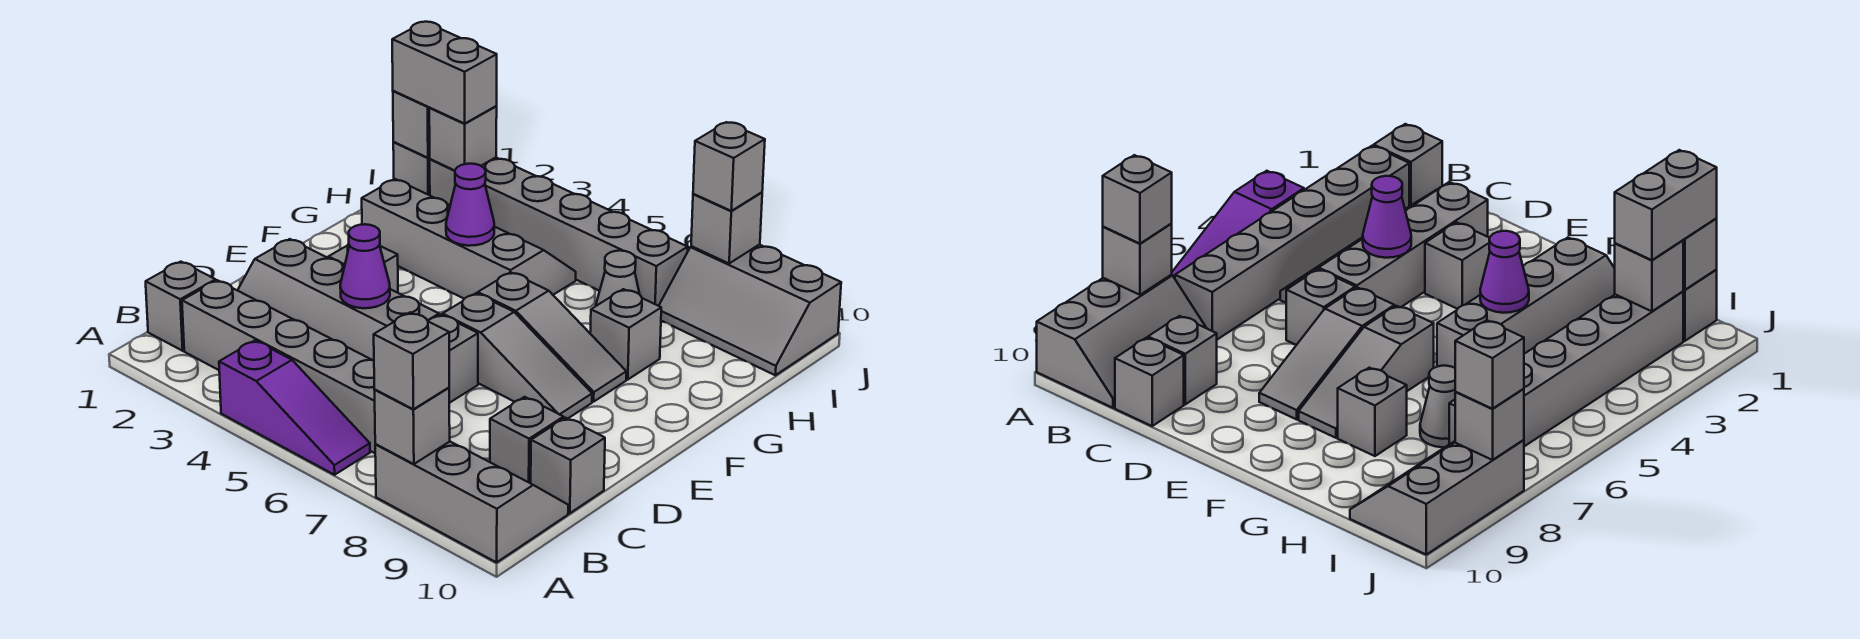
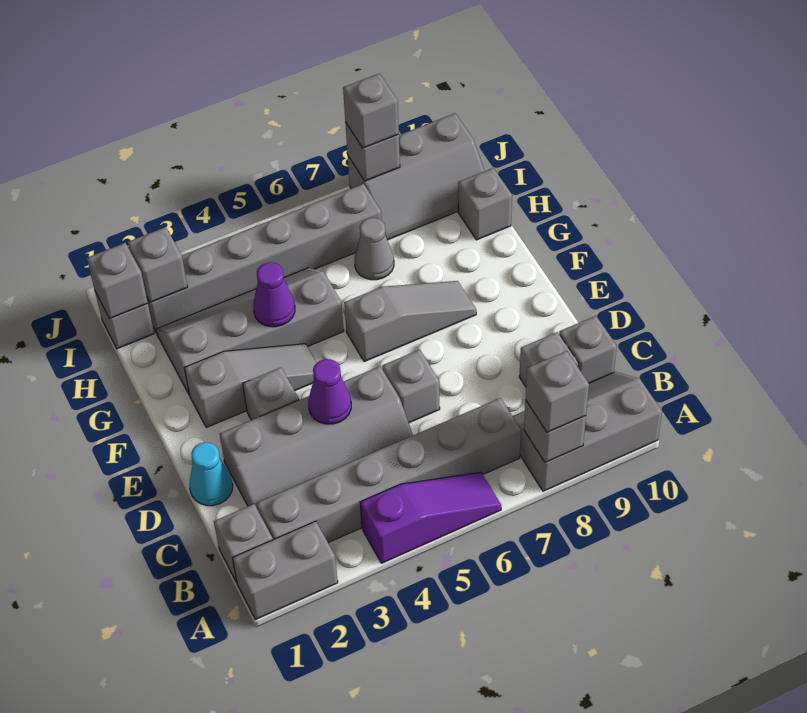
none -> cyan cone D1 level 1
grey slope E6:E8 level 1 top 6 -> grey slope F2:F4 level 1 top 2
grey brick G8 level 1 -> grey brick H10 level 1
grey brick I1:I2 level 3 -> grey brick A1:A2 level 1

